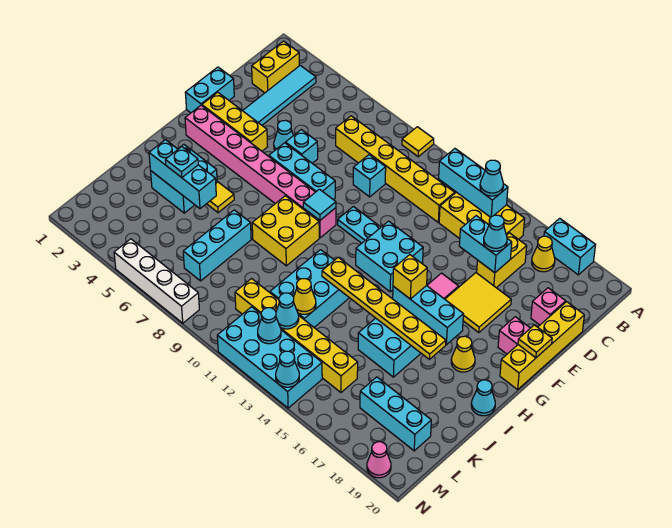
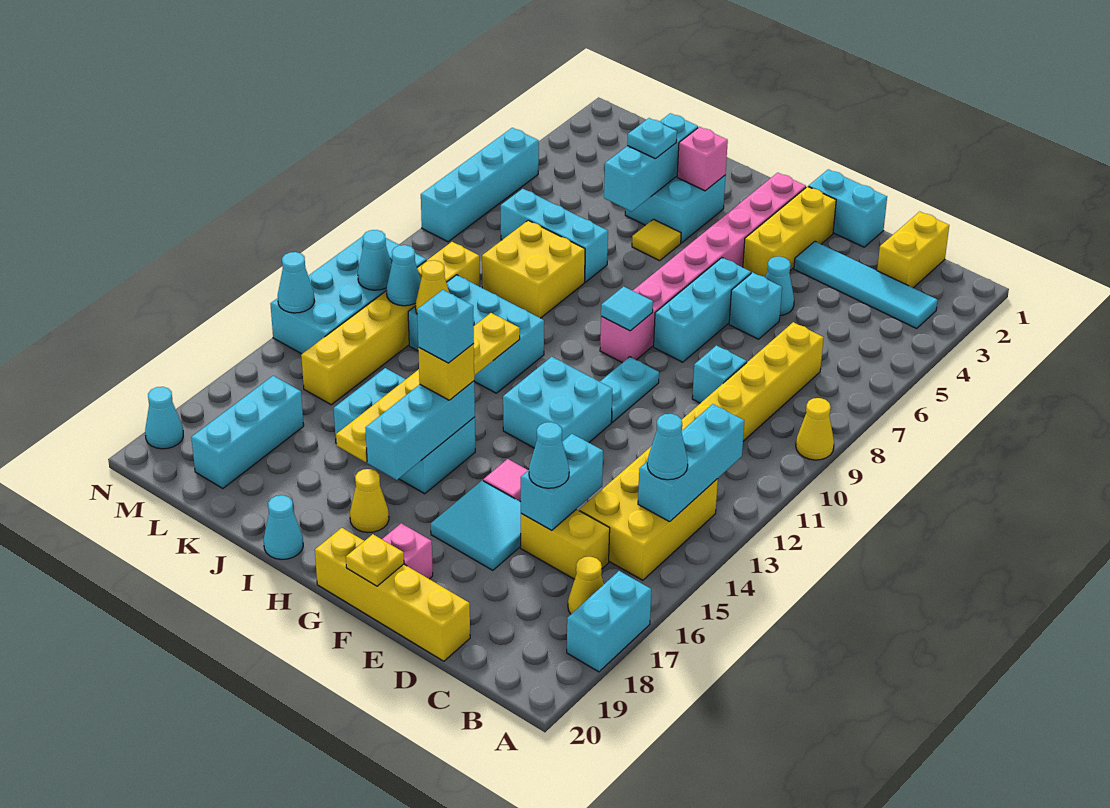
yellow tile A9 level 1 -> yellow cone A9 level 1
yellow brick B2:C2 level 1 -> yellow brick C1:C2 level 1
pink brick D19 level 1 -> pink brick I3 level 2
yellow tile E16:F17 level 1 -> cyan tile E16:F17 level 1
yellow brick H8:I9 level 1 -> yellow brick J8:K9 level 1
none -> cyan brick H15 level 4
white brick N5:N8 level 1 -> cyan brick N5:N8 level 1
pink cone N19 level 1 -> cyan cone N19 level 1

